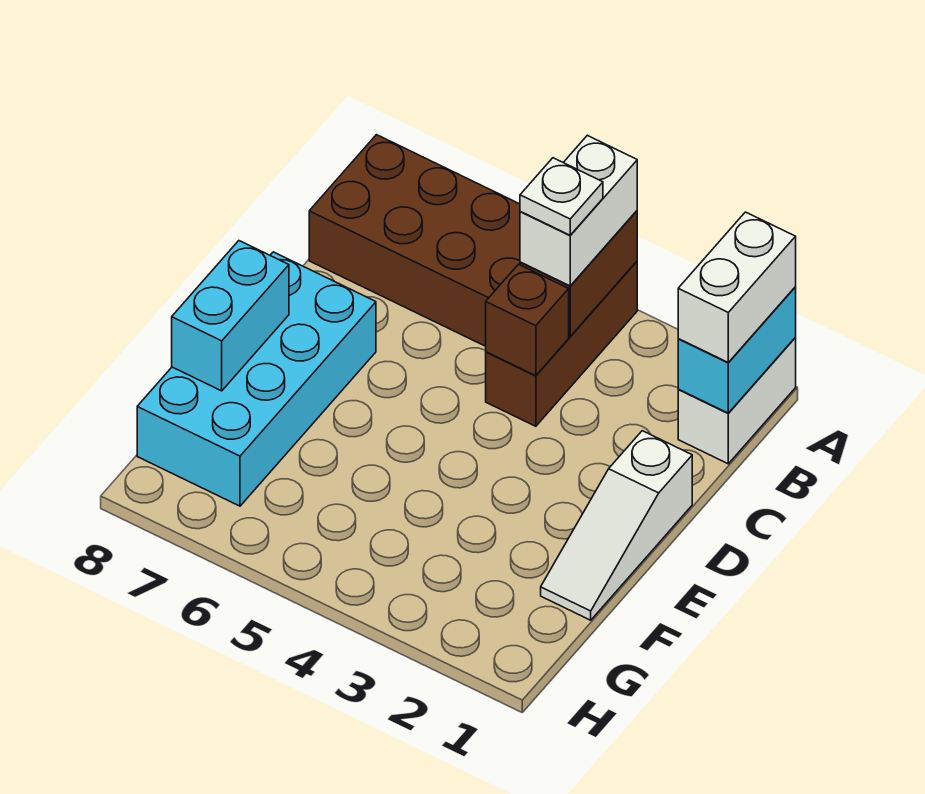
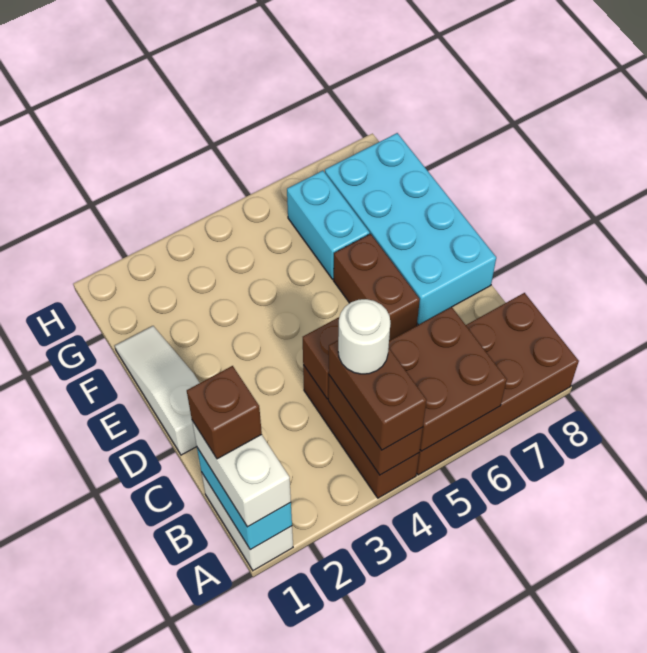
white brick A4:B4 level 3 -> brown brick A4:B4 level 3
none -> brown brick A5:B6 level 2
none -> brown brick B1 level 4
white plate B4 level 4 -> white round brick B4 level 4
none -> brown brick D6:E6 level 1
cyan brick E8:F8 level 2 -> cyan brick F6:G6 level 1

